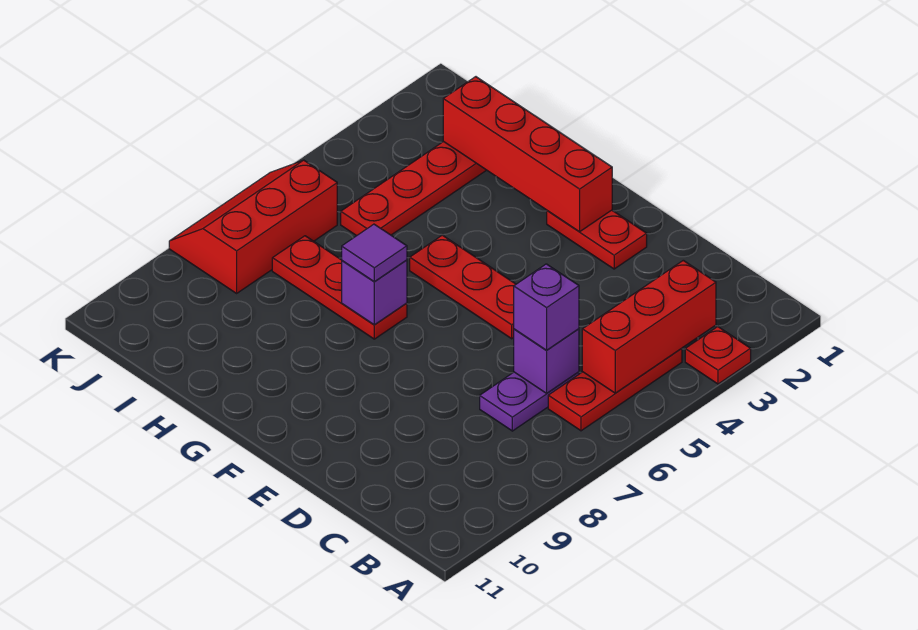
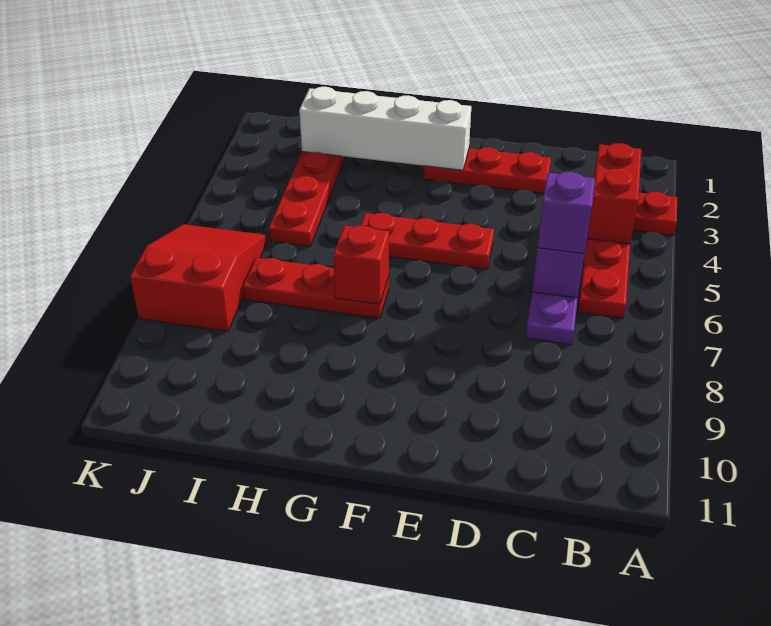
red brick B3:B5 level 2 -> red brick B3:B4 level 2
red plate E2:F2 level 1 -> red plate D2:F2 level 1
red brick F2:I2 level 2 -> white brick F2:I2 level 2
purple brick G7 level 2 -> red brick G7 level 2
purple tile G7 level 3 -> none
red slope J6:K8 level 1 top J -> red slope J6:K8 level 1 top 8

